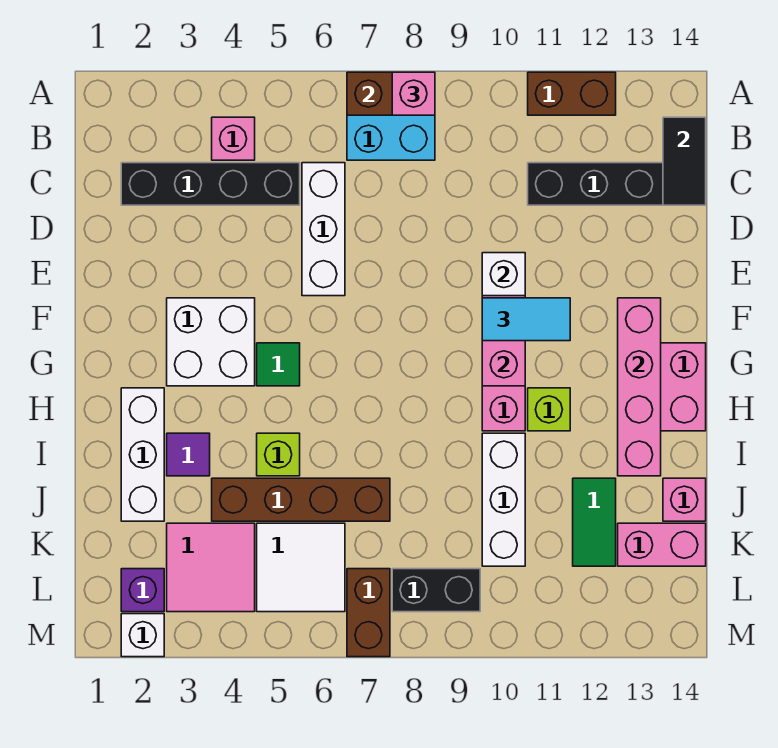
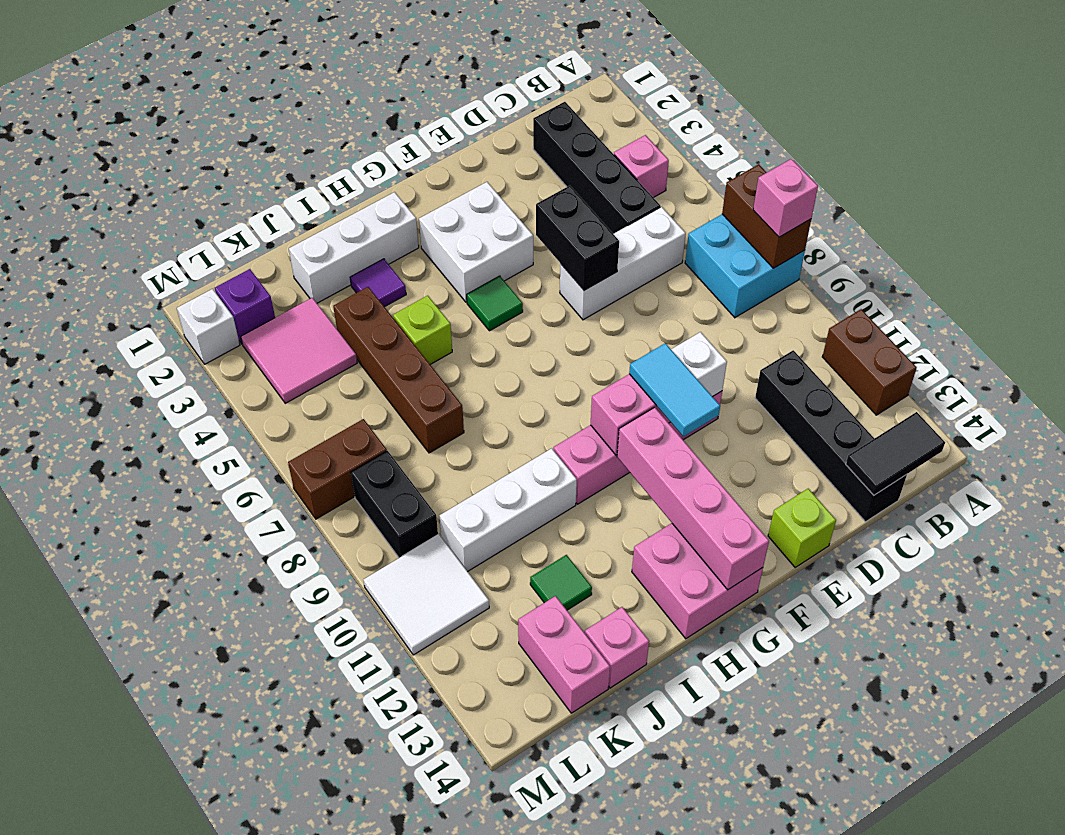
none -> black brick E5:E6 level 2
pink brick F13:I13 level 2 -> pink brick G11:G14 level 2
lime brick H11 level 1 -> lime brick E14 level 1
green tile J12:K12 level 1 -> green tile J12 level 1
white tile K5:L6 level 1 -> white tile L10:M11 level 1

